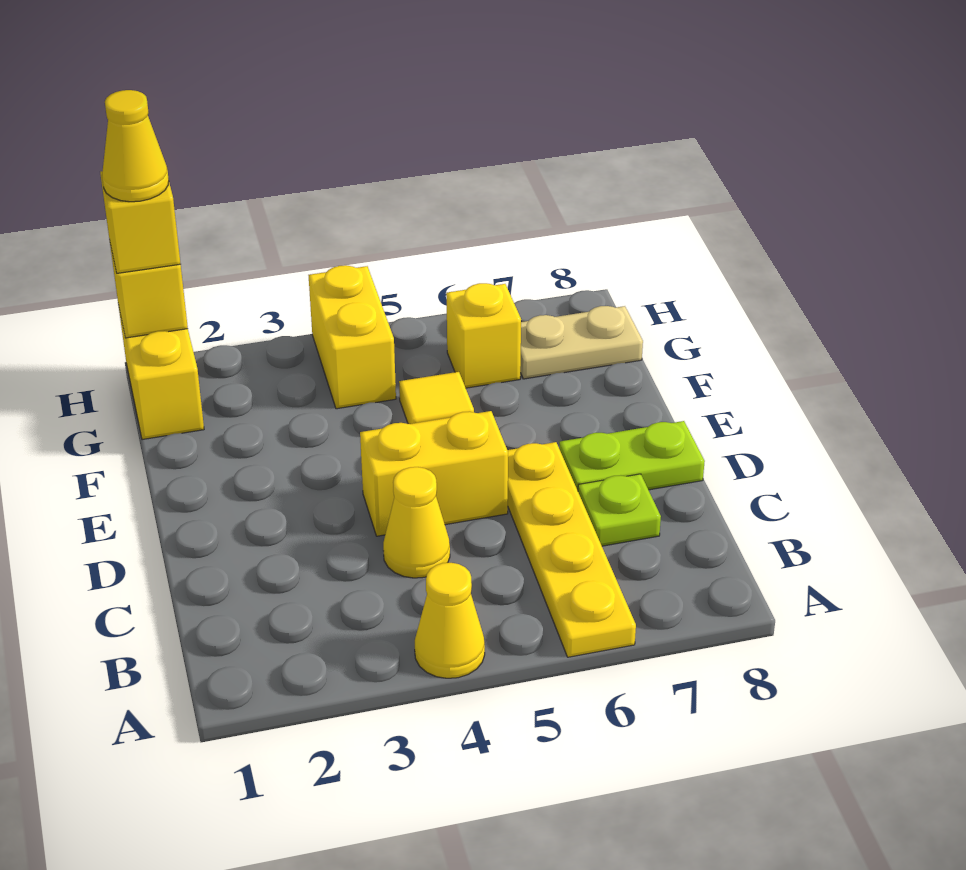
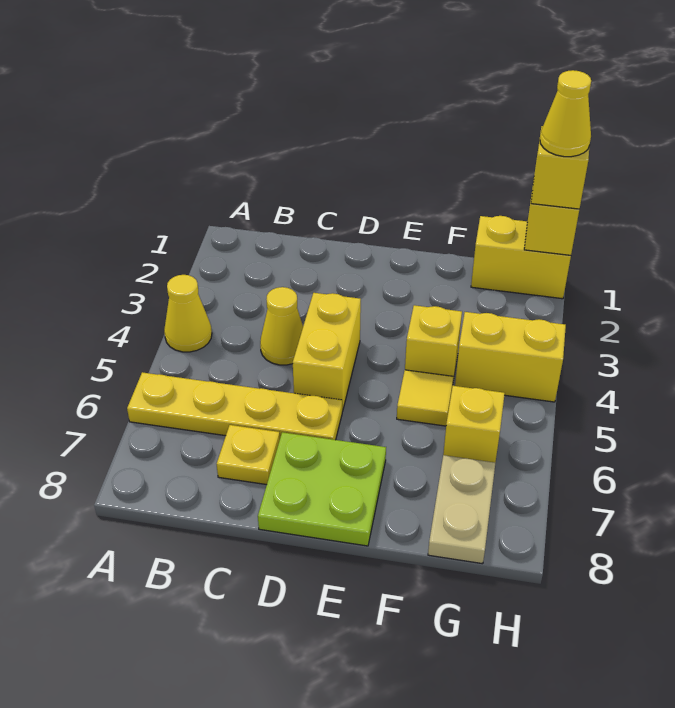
lime plate C7 level 1 -> yellow plate C7 level 1
lime plate D7:D8 level 1 -> lime plate D7:E8 level 1
none -> yellow brick F4 level 1

